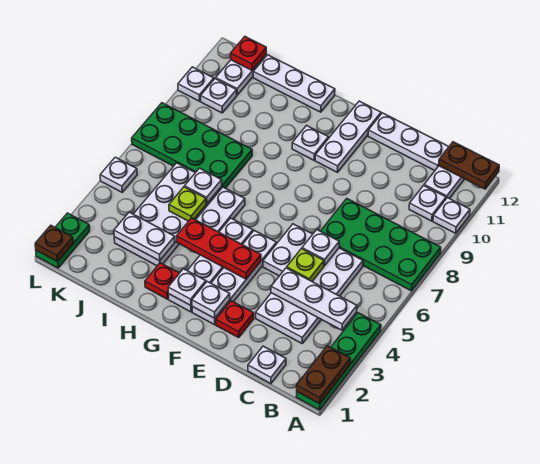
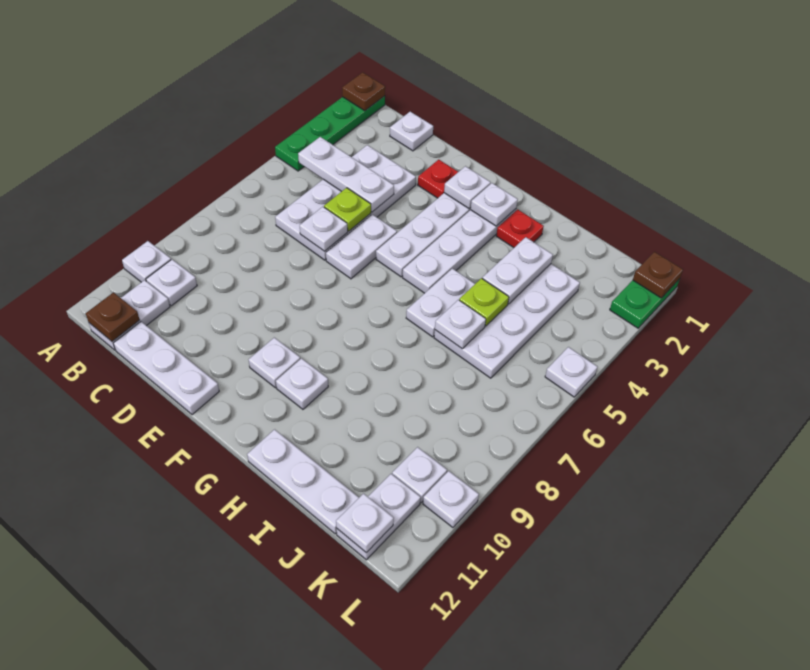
brown plate A1:A2 level 2 -> brown plate A1 level 2
green plate A7:D8 level 1 -> none
brown plate A12:B12 level 2 -> brown plate B12 level 2
red plate F4:H4 level 2 -> none
white plate F10:F12 level 1 -> white plate F10 level 1
white plate I3:J3 level 2 -> white plate I3:I4 level 2
green plate I7:L8 level 1 -> none
red plate K12 level 2 -> white plate K12 level 2

